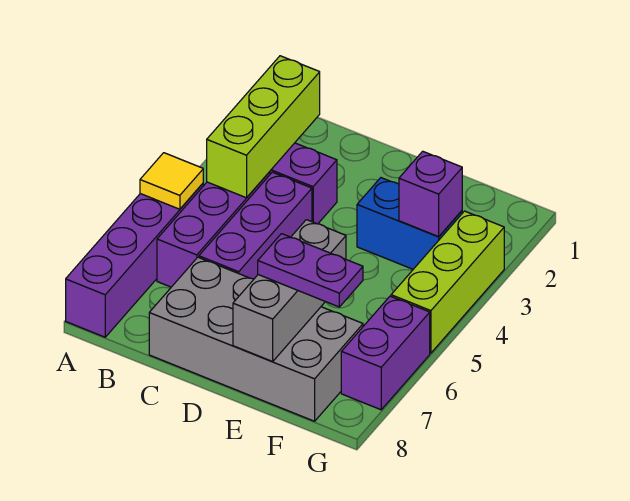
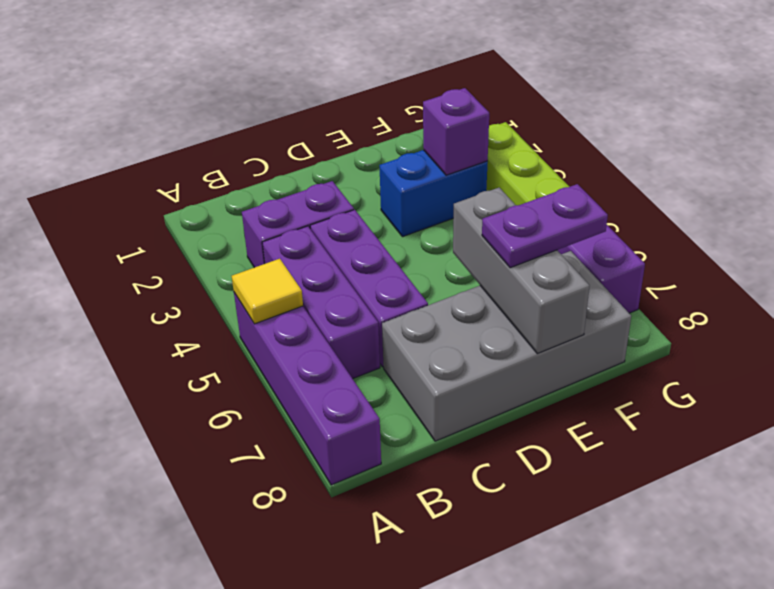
lime brick B2:B4 level 2 -> none

